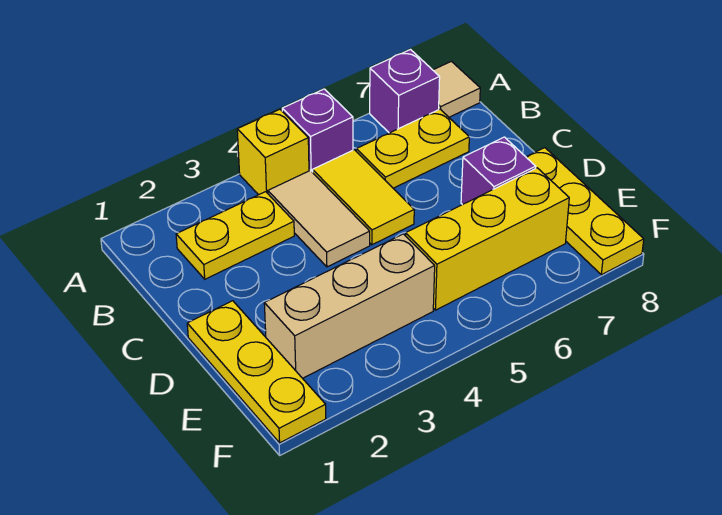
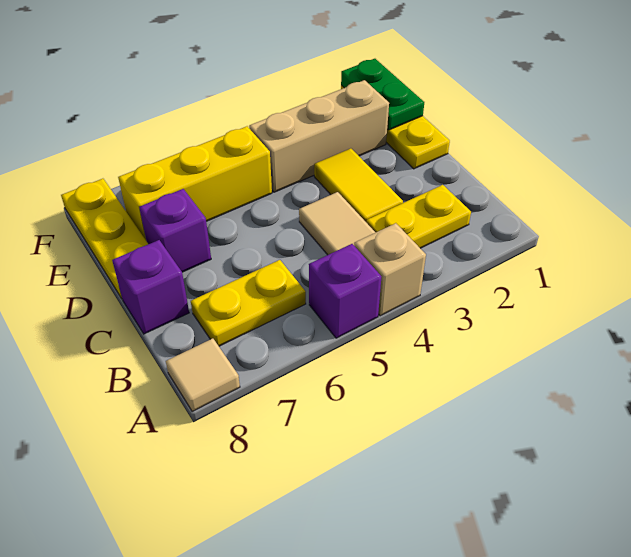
yellow brick A4 level 1 -> tan brick A4 level 1
purple brick A7 level 1 -> purple brick C8 level 1
yellow tile B5:C5 level 1 -> yellow tile C3:D3 level 1
none -> green plate E1:F1 level 2

